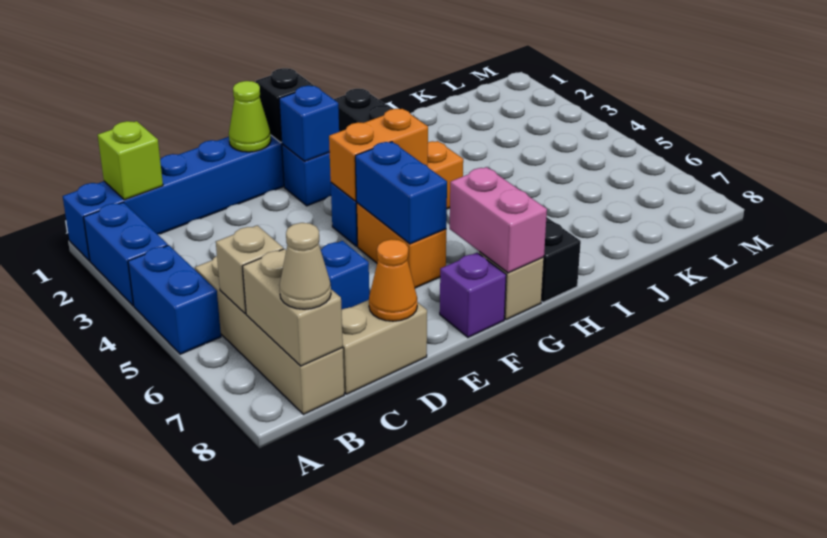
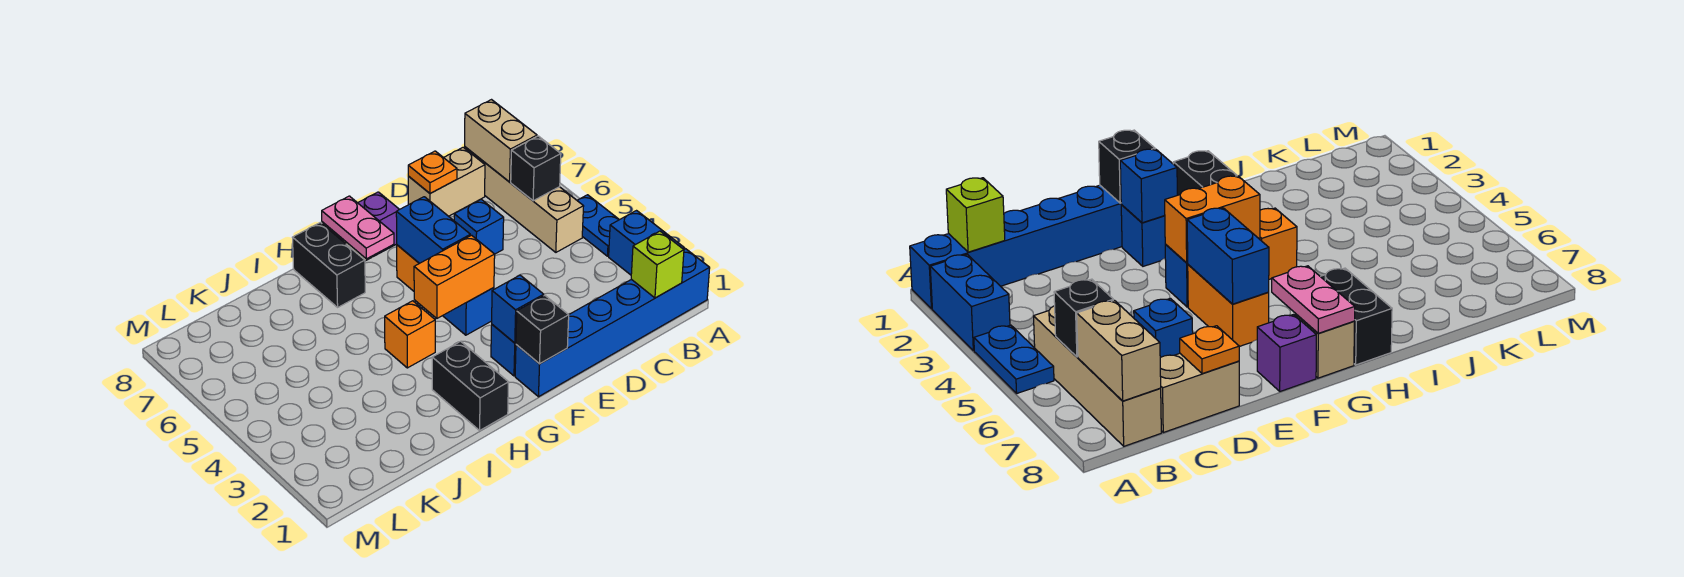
blue brick A4:A5 level 1 -> blue plate A4:A5 level 1
tan brick B6 level 2 -> black brick B6 level 2
tan cone B8 level 3 -> none
orange cone D8 level 2 -> orange plate D8 level 2
lime cone E1 level 2 -> none
pink brick G7:G8 level 2 -> pink plate G7:G8 level 2

